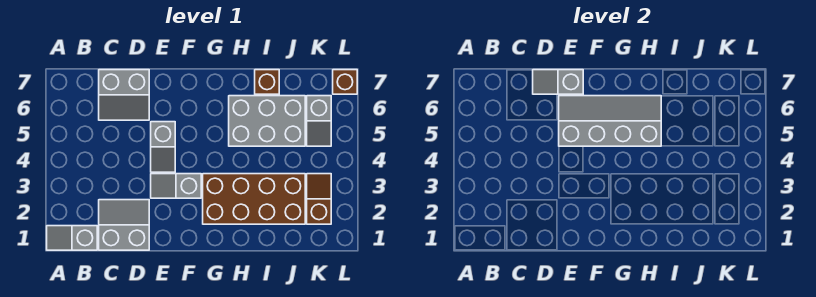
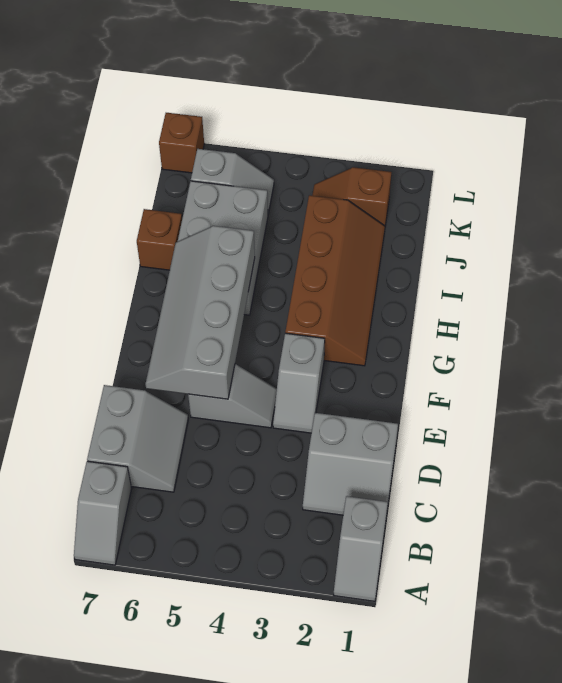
grey slope C1:D2 level 1 top 1 -> grey slope C1:D2 level 1 top D
grey slope D7:E7 level 2 top E -> grey slope A7:B7 level 1 top B
brown brick G2:J3 level 1 -> brown slope G2:J3 level 1 top 3

